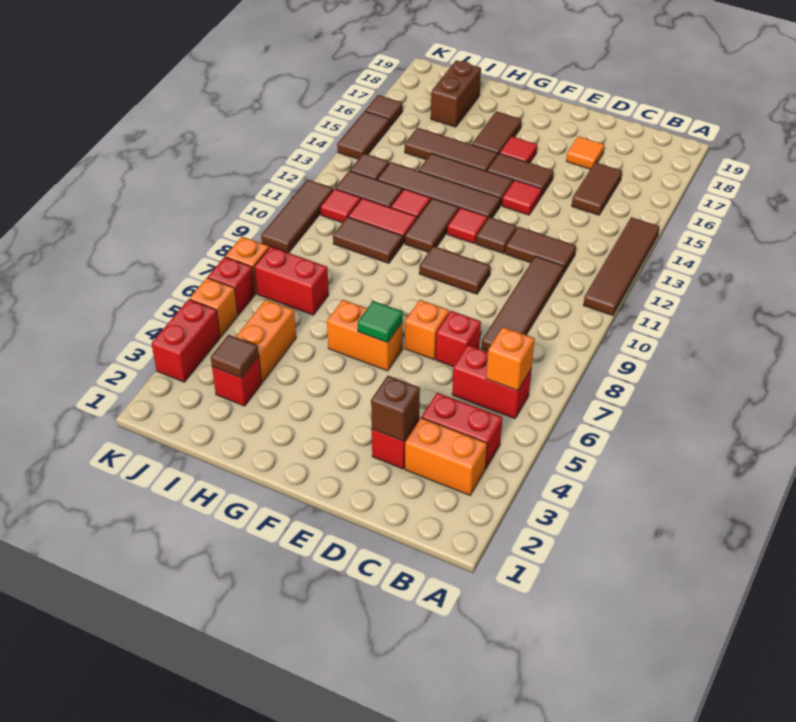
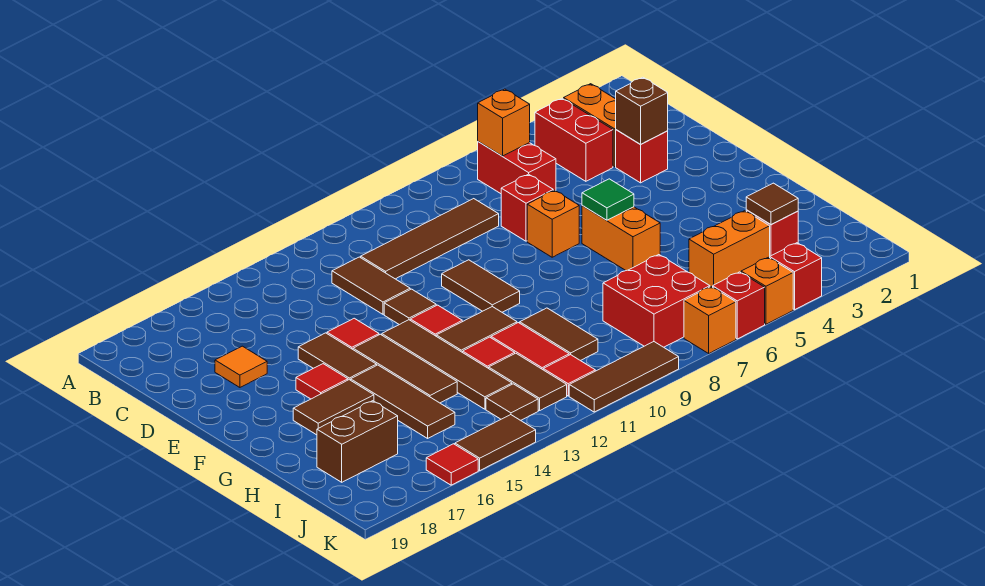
brown tile A11:A14 level 1 -> none
brown tile C15:C16 level 1 -> none
red brick I7:J7 level 1 -> red brick I7:J8 level 1
red brick K3:K4 level 1 -> red brick K4 level 1
brown tile K16 level 1 -> red tile K16 level 1

